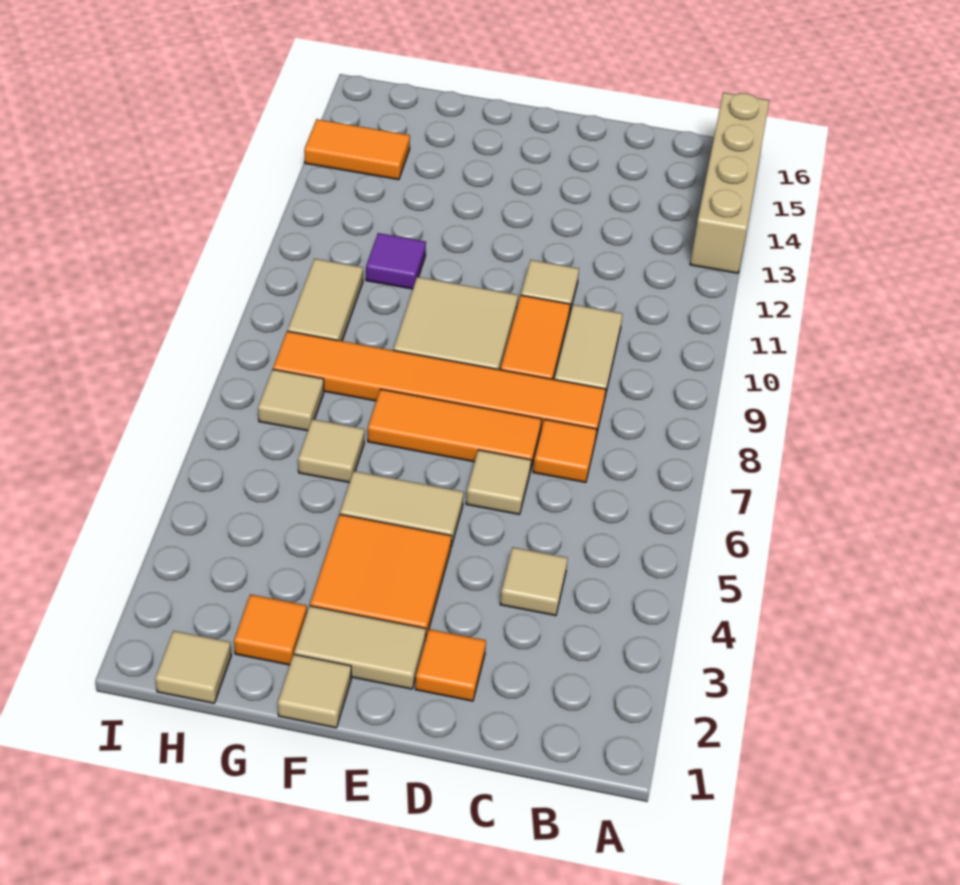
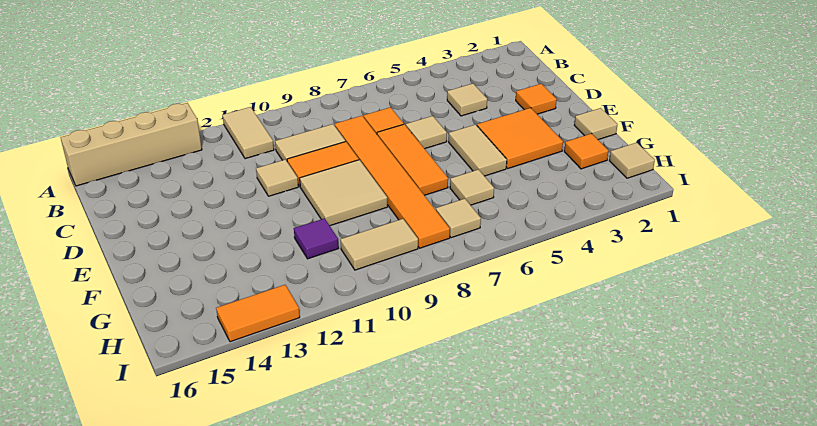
tan tile E2:F2 level 1 -> tan tile A11:B11 level 1
orange tile H14:I14 level 1 -> orange tile I13:I14 level 1

